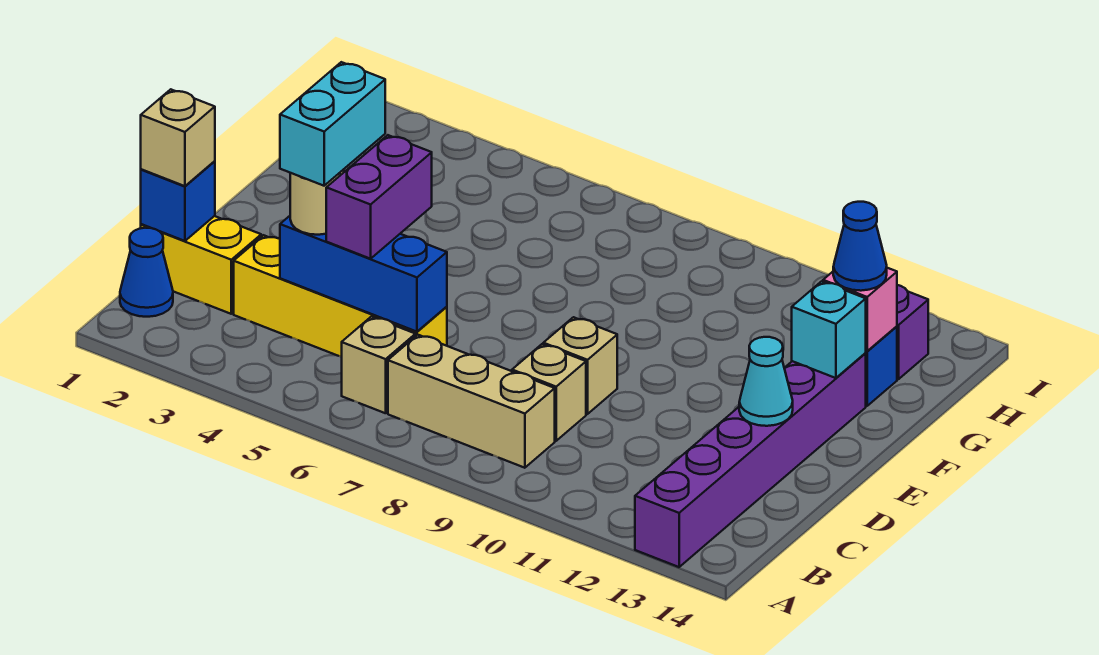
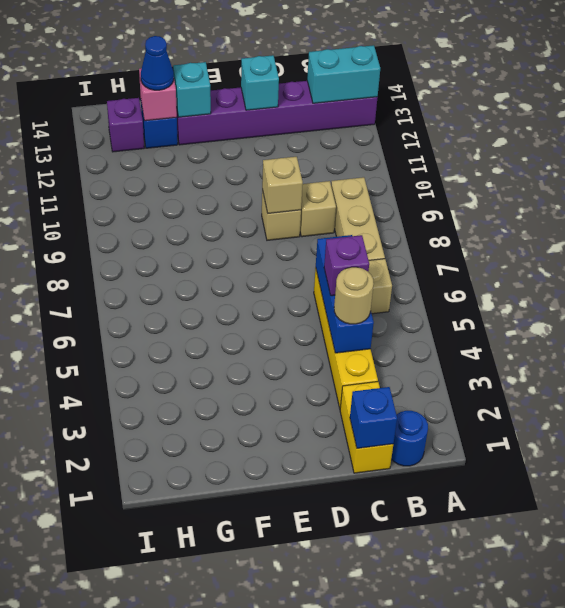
blue cone B1 level 1 -> blue round brick B1 level 1
tan brick C1 level 3 -> tan brick D9 level 2
cyan brick C4:D4 level 4 -> cyan brick A13:B13 level 2
purple brick C5:D5 level 3 -> purple brick C5 level 3
cyan cone D13 level 2 -> cyan brick D13 level 2

